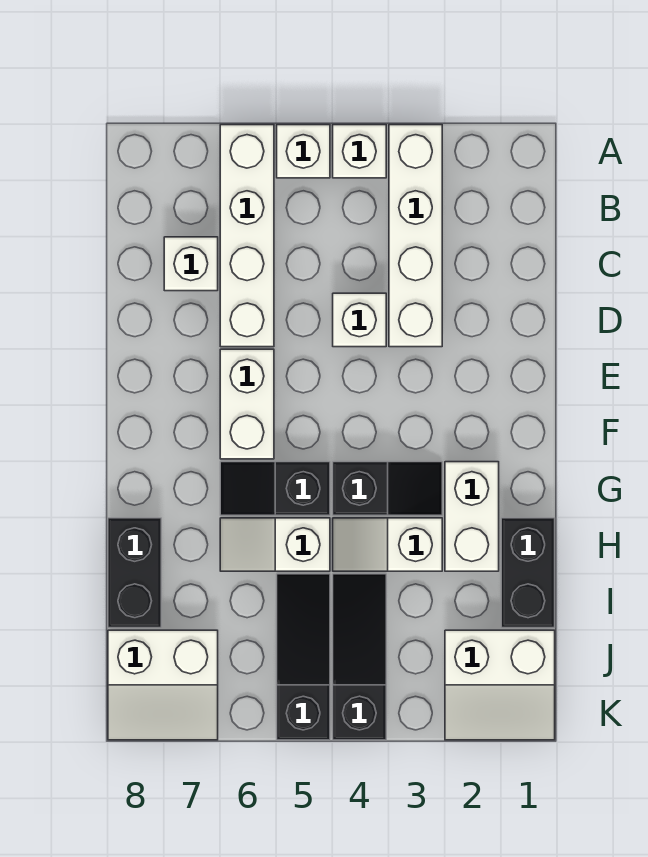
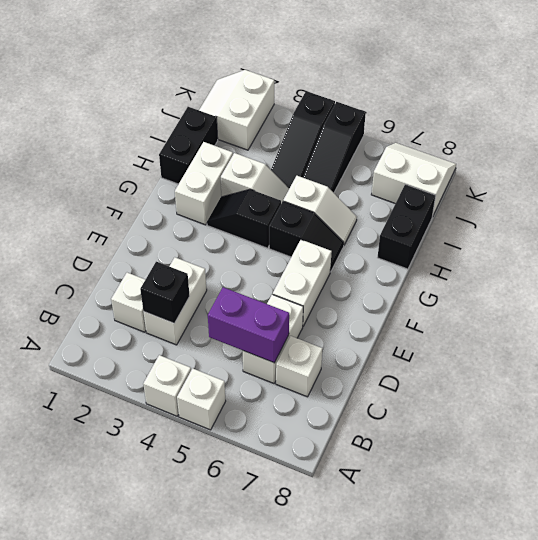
white brick A3:D3 level 1 -> white brick C3:D3 level 1
white brick A6:D6 level 1 -> white brick C6:D6 level 1
none -> black brick C3 level 2
none -> purple brick C5:C6 level 2
white brick D4 level 1 -> white brick C2 level 1
white slope J1:K2 level 1 top J -> white slope J1:K2 level 1 top 2

